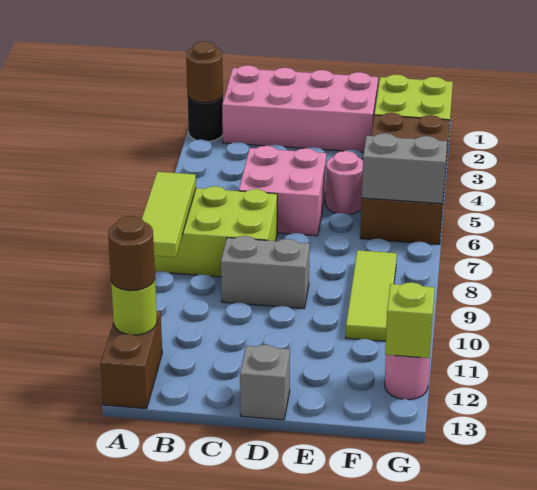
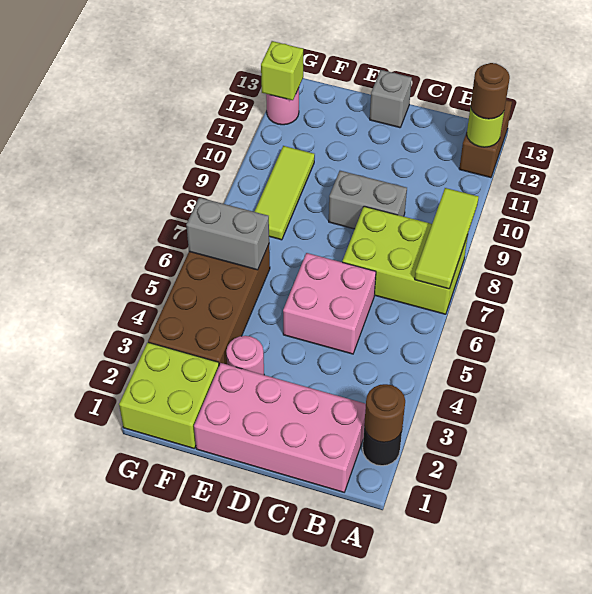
pink round brick E5 level 1 -> pink round brick E3 level 1

